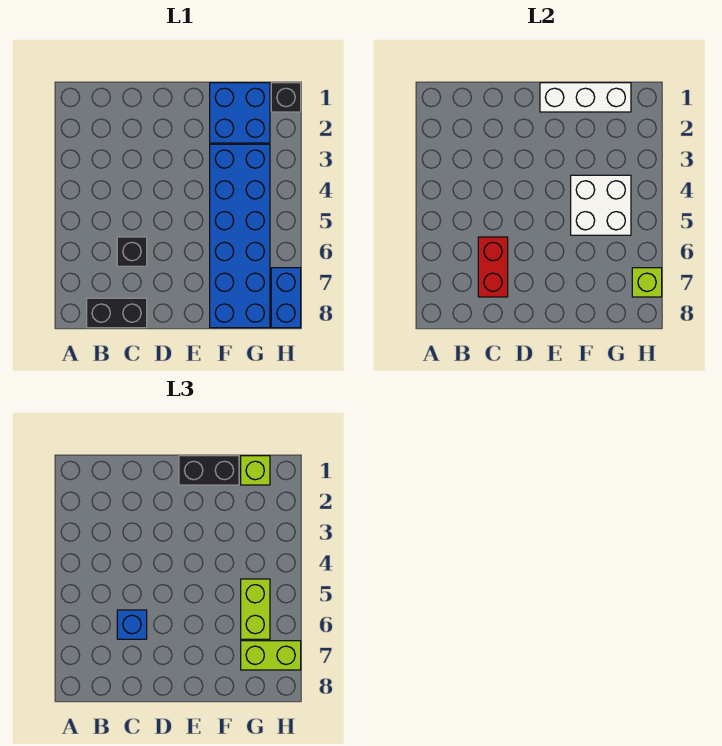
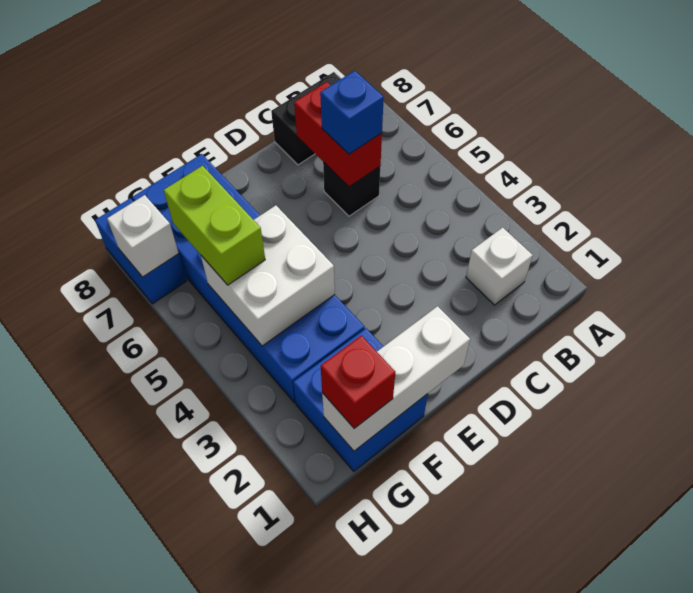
none -> white brick B2 level 1
black brick E1:F1 level 3 -> none
lime brick G1 level 3 -> red brick G1 level 3
lime brick G7:H7 level 3 -> none
black brick H1 level 1 -> none
lime brick H7 level 2 -> white brick H7 level 2

